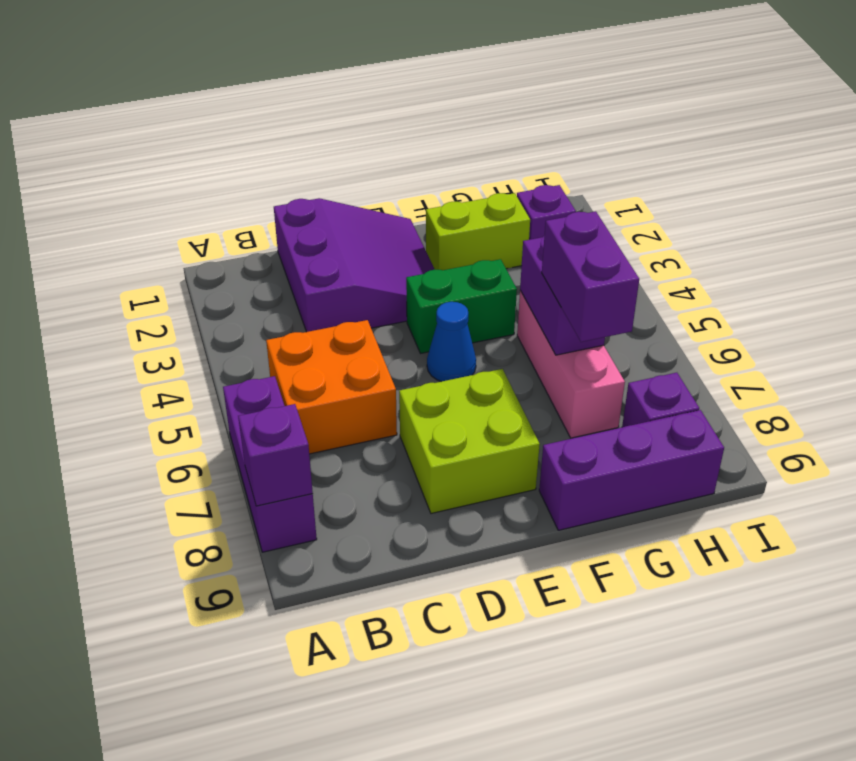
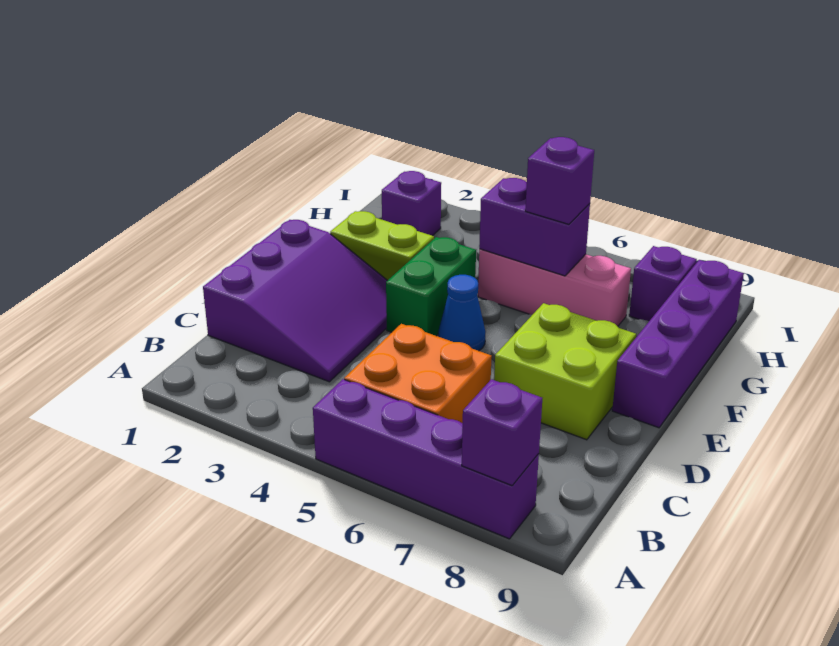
purple brick A6:A8 level 1 -> purple brick A5:A8 level 1
purple slope C1:E3 level 1 top C -> purple slope C1:E3 level 1 top 1
lime brick F2:G2 level 1 -> lime brick F2:F3 level 1
purple brick F9:H9 level 1 -> purple brick E9:H9 level 1
purple brick G6:G7 level 3 -> purple brick G6 level 3

